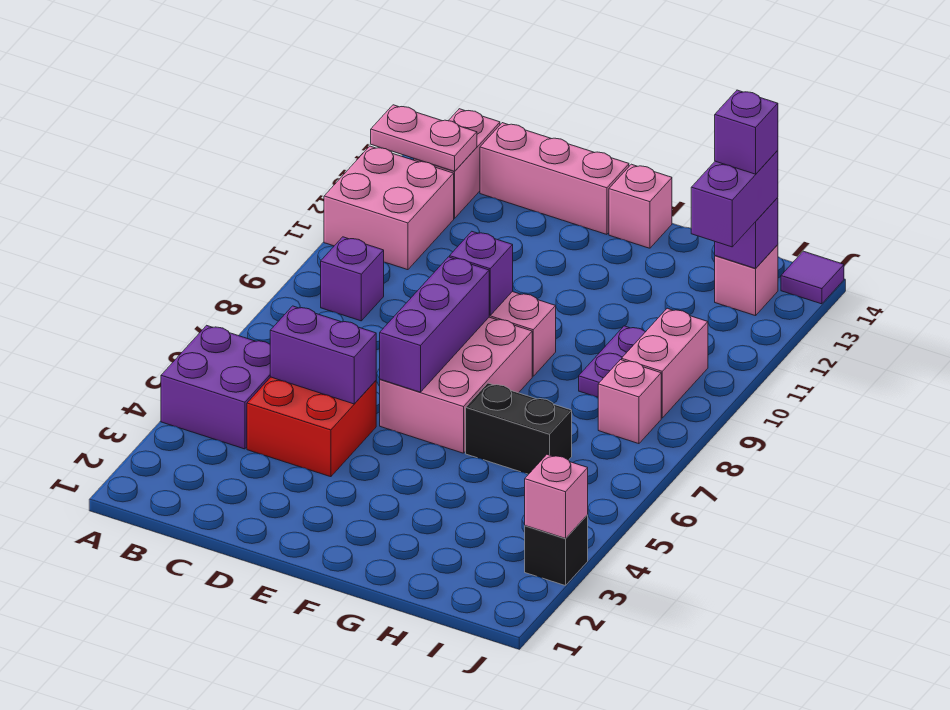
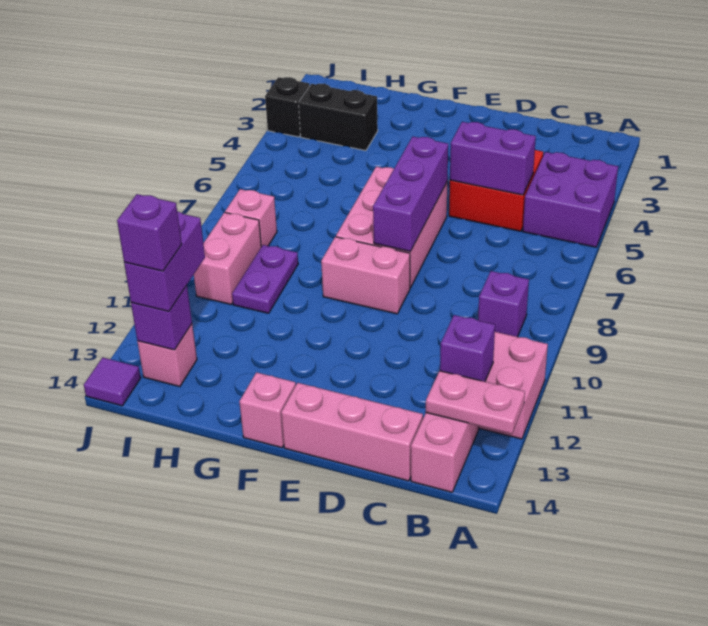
purple brick E9 level 2 -> purple brick B12 level 2
black brick G6:H6 level 1 -> black brick H3:I3 level 1
pink brick J3 level 2 -> none

